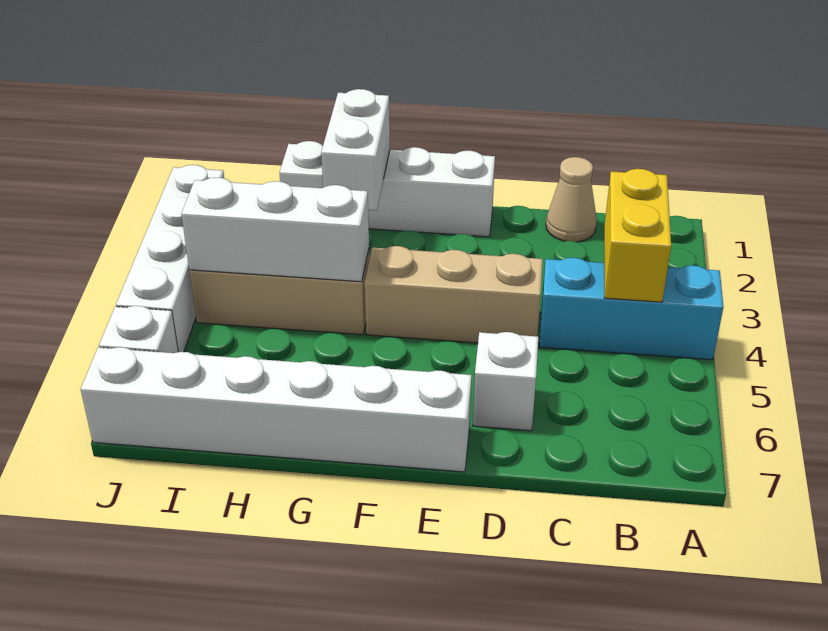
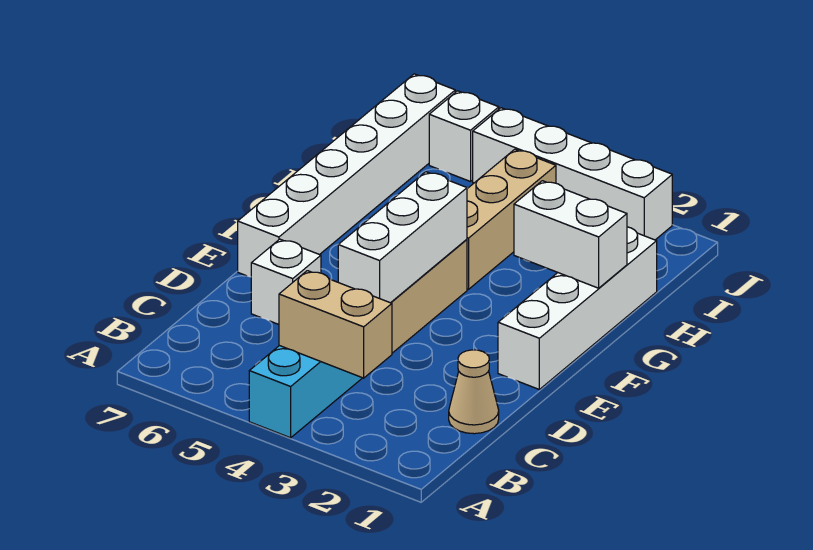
yellow brick B3:B4 level 2 -> tan brick B3:B4 level 2
white brick G4:I4 level 2 -> white brick D4:F4 level 2

